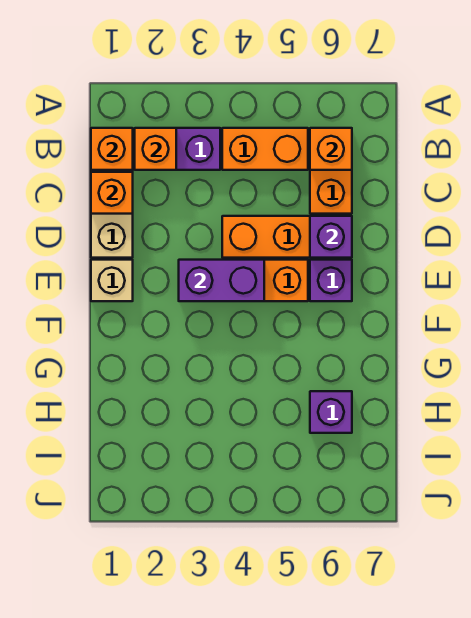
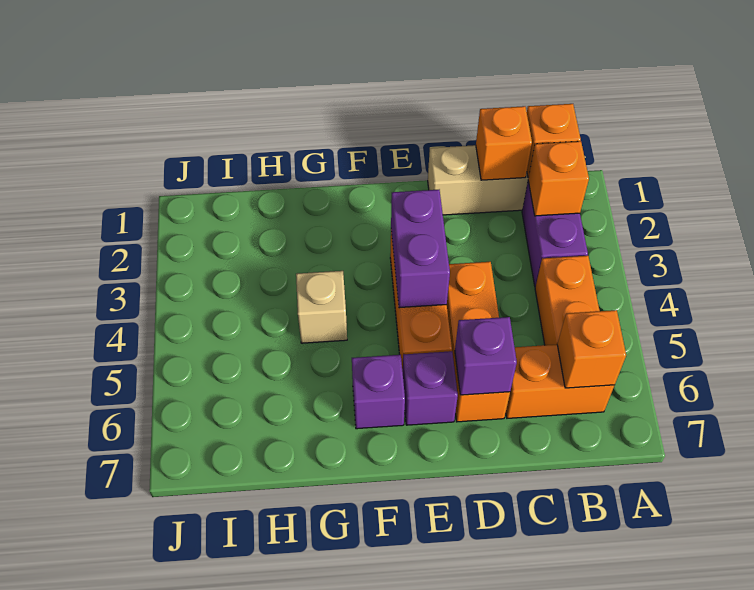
tan brick E1 level 1 -> tan brick G4 level 1
purple brick H6 level 1 -> purple brick F6 level 1

